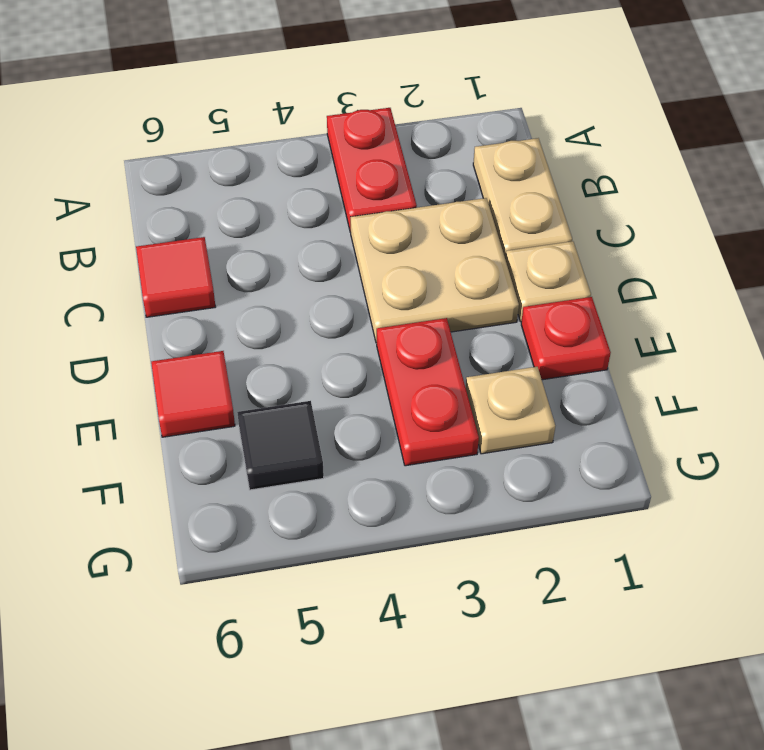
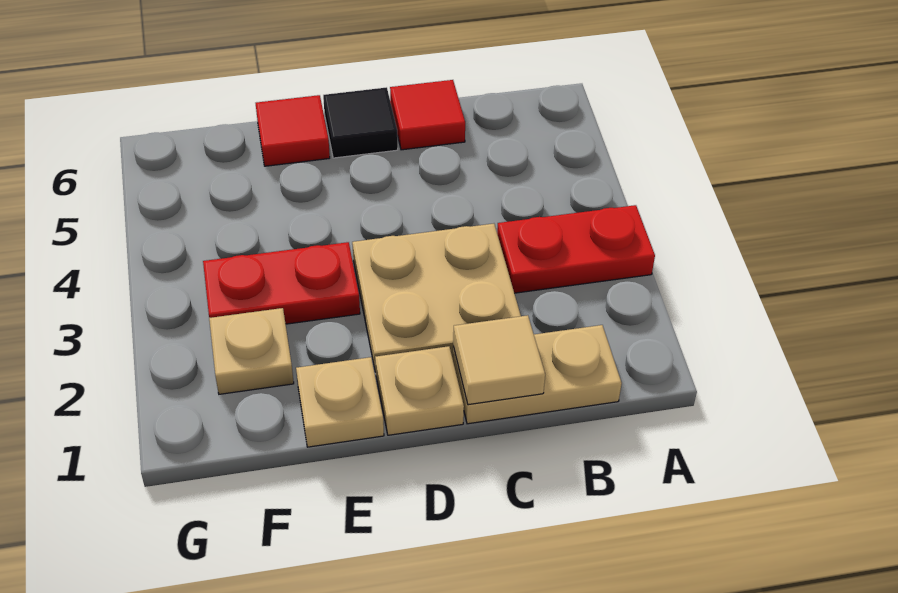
none -> tan tile C1 level 2
red plate E1 level 1 -> tan plate E1 level 1
black tile F5 level 1 -> black tile D6 level 1

